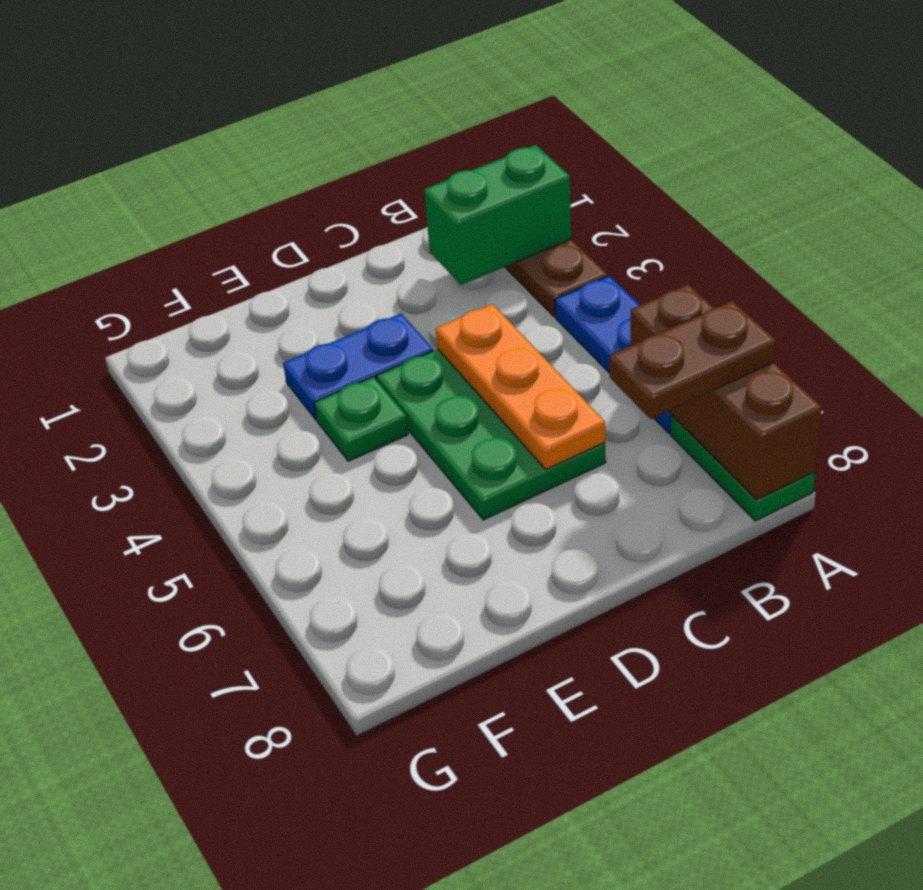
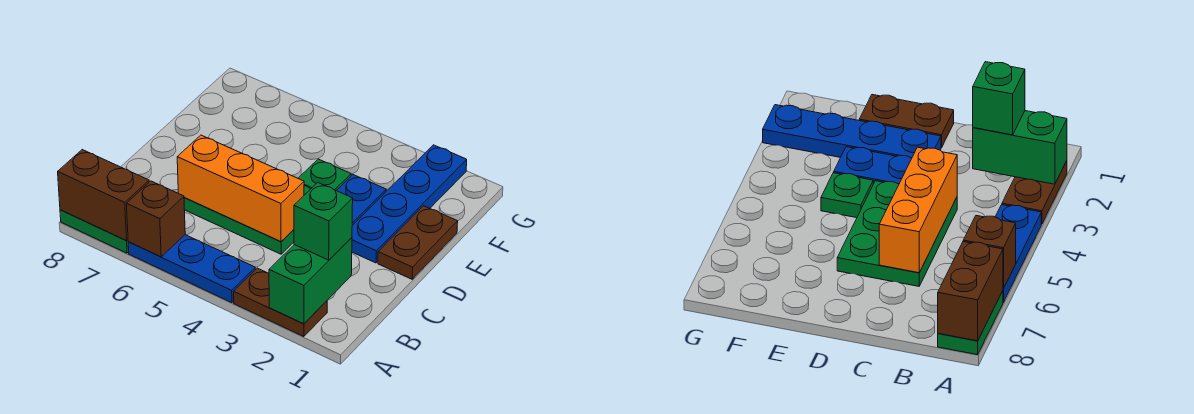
brown plate A7:B7 level 3 -> brown plate D1:E1 level 1
none -> green brick B2 level 3
orange plate C4:C6 level 2 -> orange brick C4:C6 level 2
none -> blue plate D2:G2 level 1

